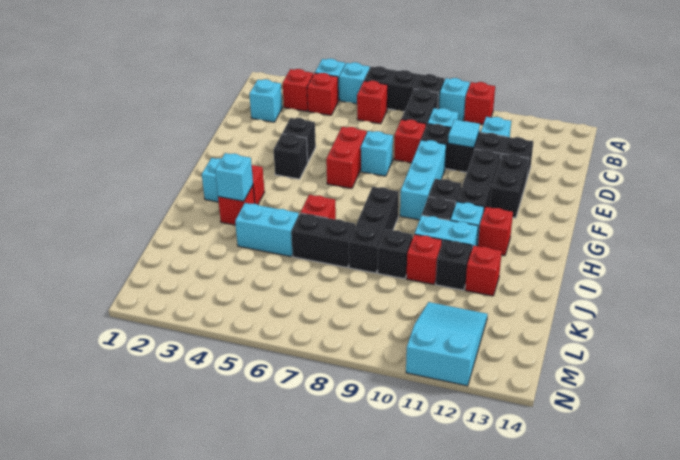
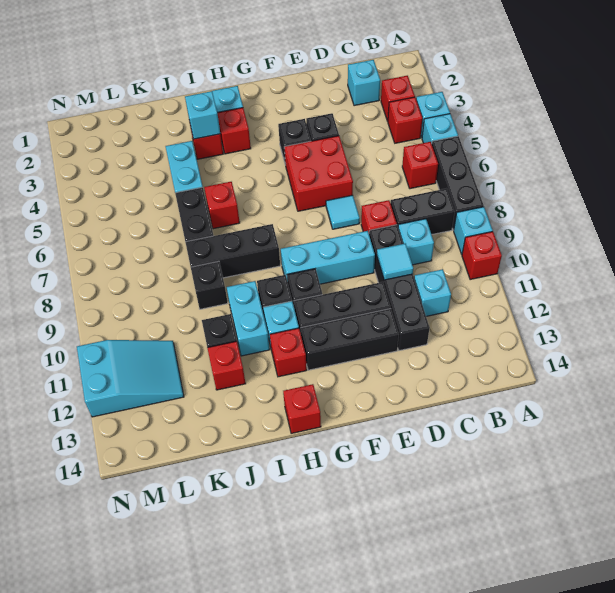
red brick E6:F6 level 1 -> red brick E5:F6 level 1
cyan brick E7 level 1 -> cyan tile E7 level 1
black brick E12:F12 level 1 -> black brick E12:G12 level 1
red brick J10 level 1 -> red brick H14 level 1

